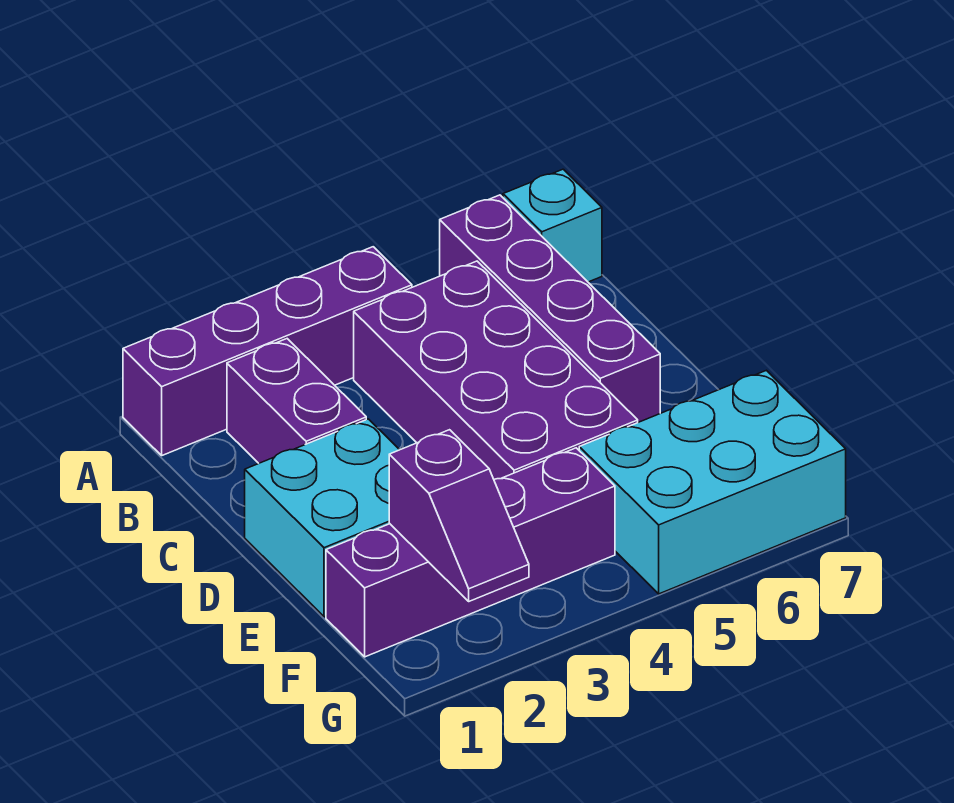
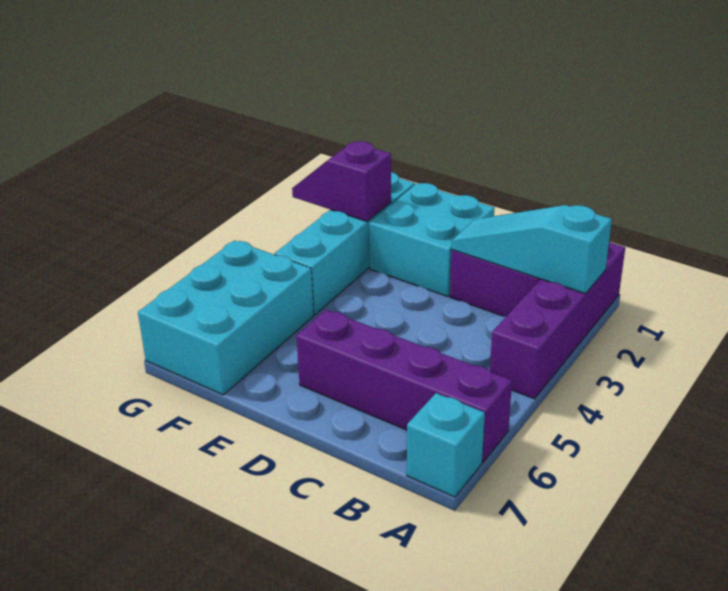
none -> cyan slope A2:C2 level 2 top A
purple brick B4:E5 level 1 -> none
purple brick F1:F4 level 1 -> cyan brick F1:F4 level 1

